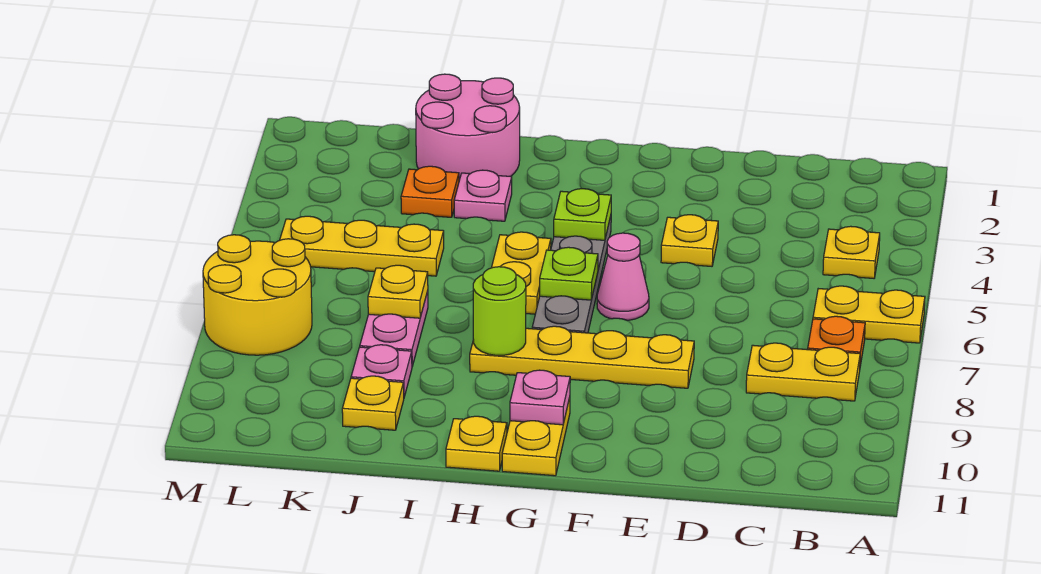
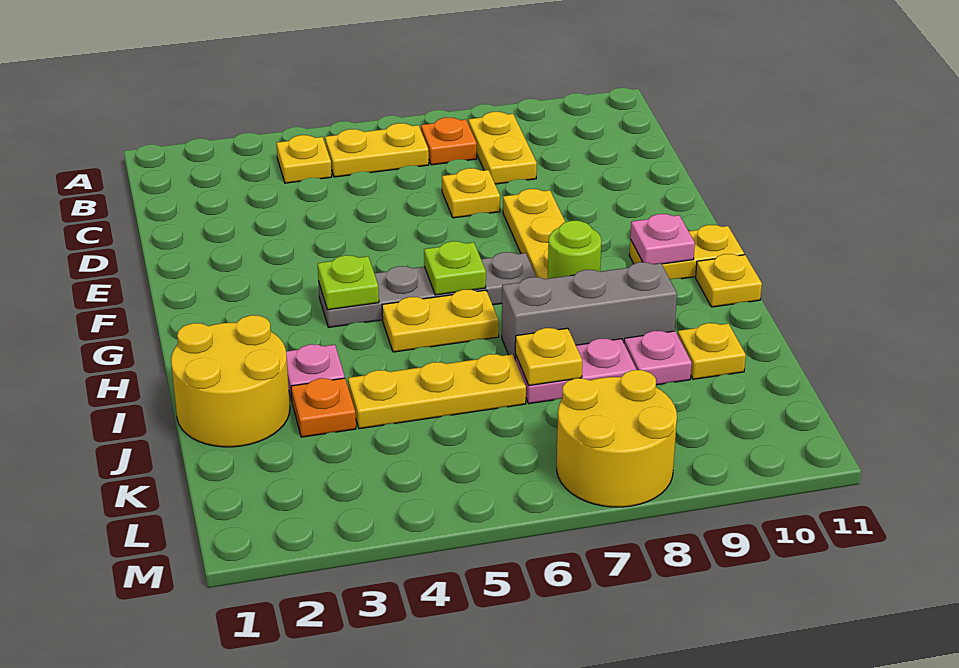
yellow plate A6:B6 level 1 -> yellow plate B5:B6 level 1
yellow plate E4 level 1 -> yellow plate D7 level 1
pink cone F6 level 1 -> none
pink round brick I1:J2 level 1 -> yellow round brick I1:J2 level 1
none -> grey brick I7:I9 level 1
yellow plate J5:L5 level 1 -> yellow plate J4:J6 level 1

